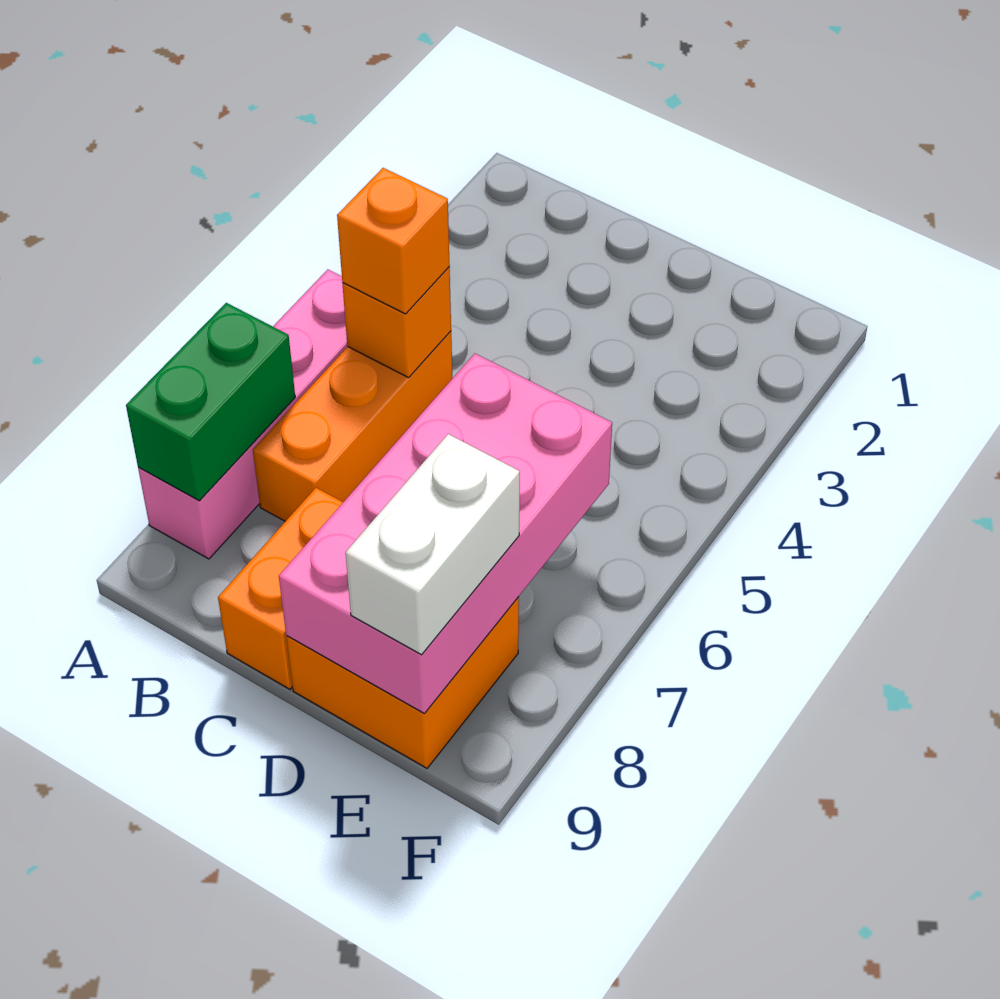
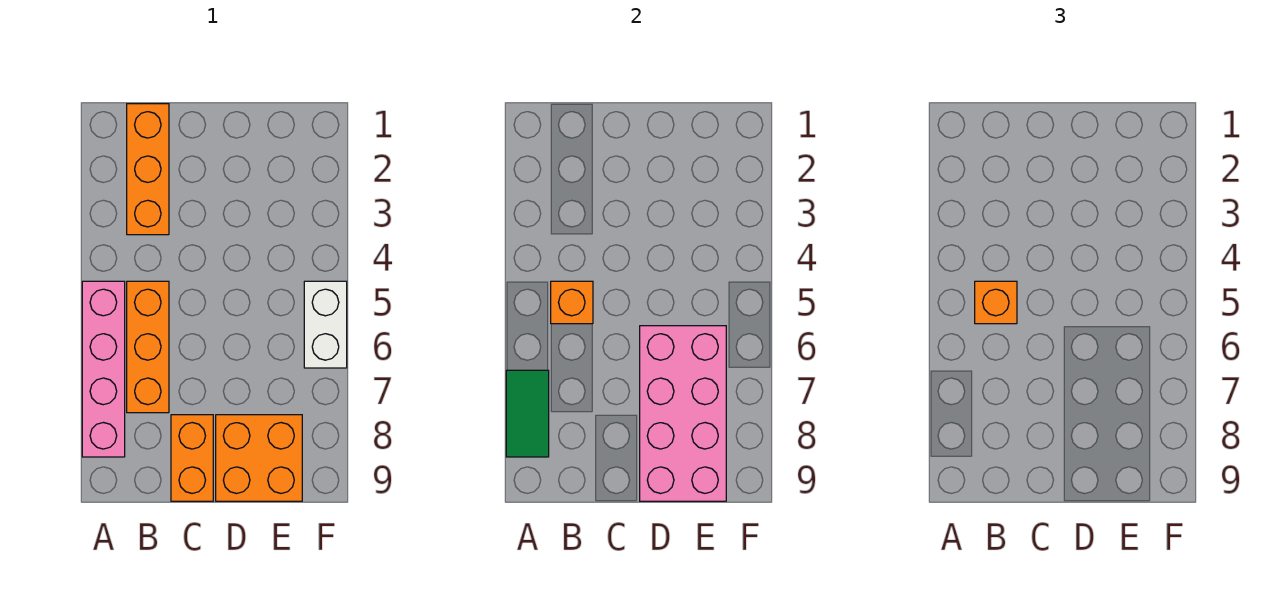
green brick A7:A8 level 2 -> green tile A7:A8 level 2
none -> orange brick B1:B3 level 1
white brick E8:E9 level 3 -> white brick F5:F6 level 1

